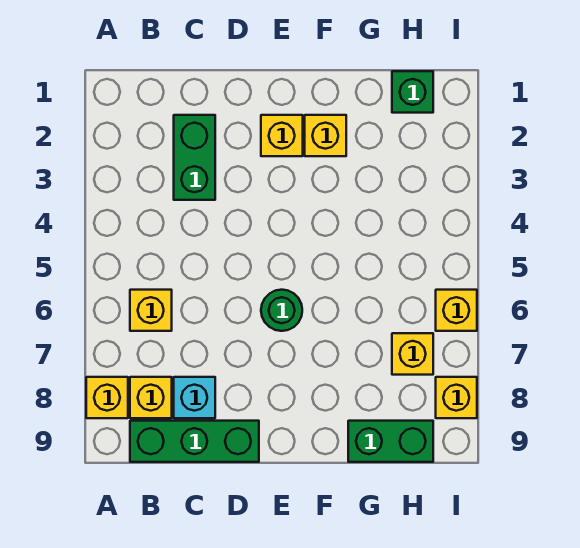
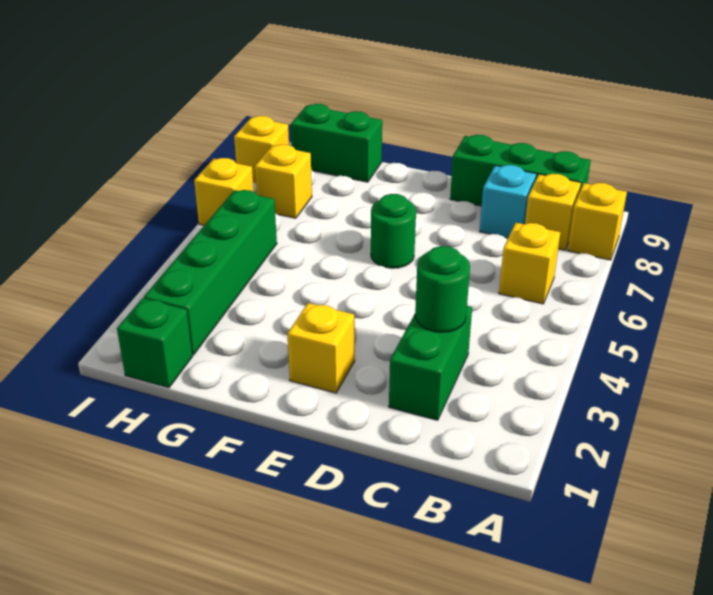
none -> green round brick C3 level 2
yellow brick F2 level 1 -> none
none -> green brick H2:H5 level 1

